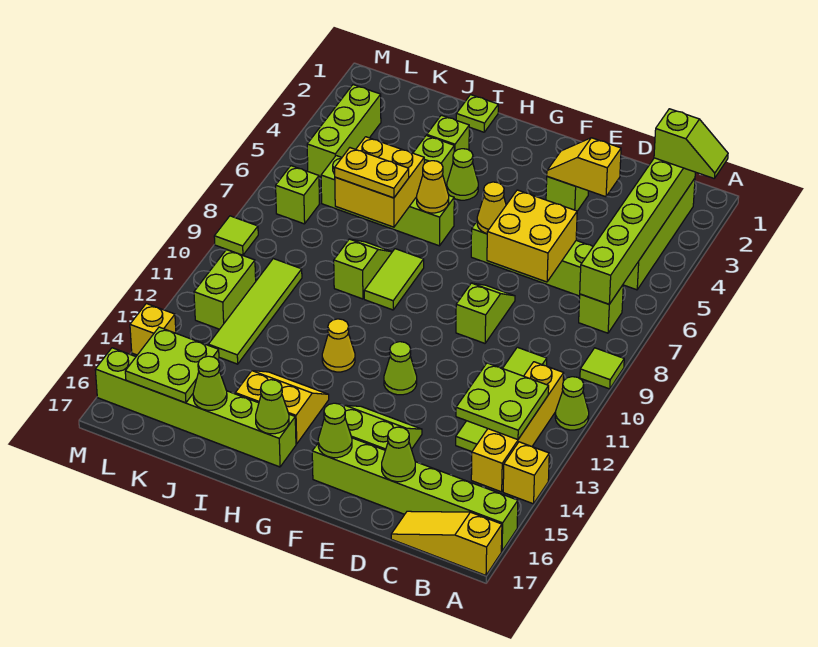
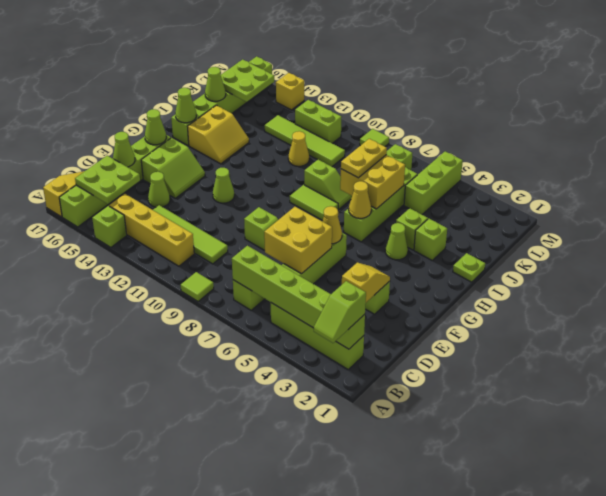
lime cone A11 level 1 -> lime cone D14 level 1
yellow brick A14 level 1 -> lime brick A14 level 1
lime plate B12:C13 level 2 -> lime plate B15:C16 level 2
yellow cone H12 level 1 -> yellow cone J11 level 1
lime brick L3:L5 level 1 -> lime brick K5:M5 level 1

